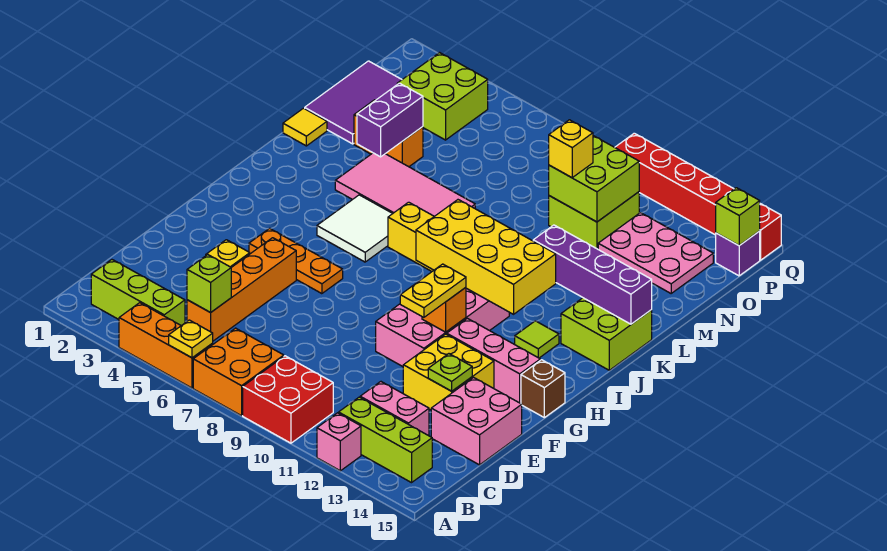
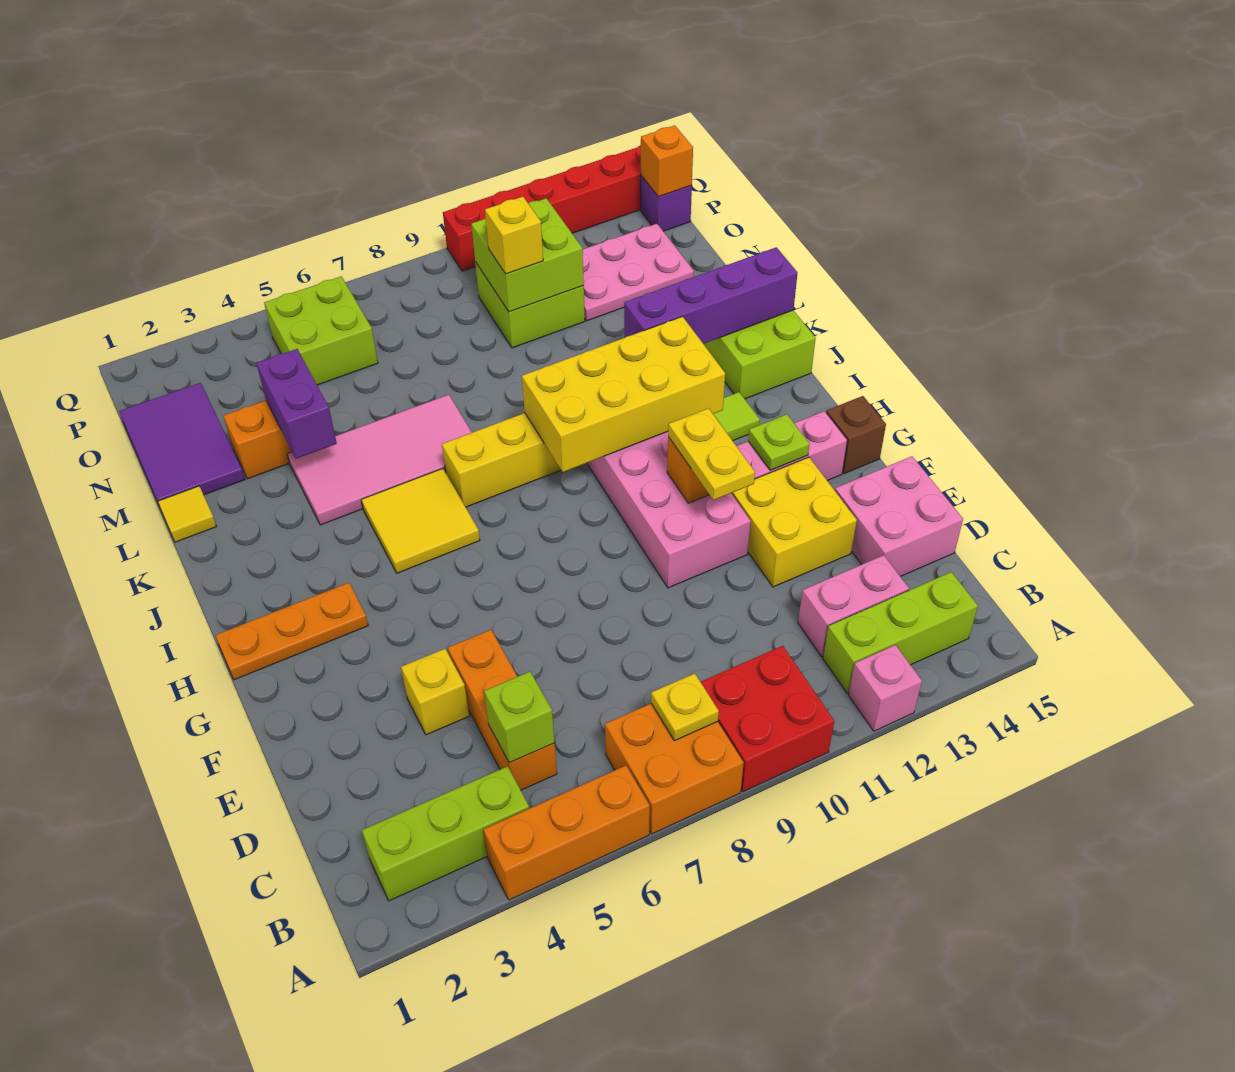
yellow plate A6 level 2 -> yellow plate B8 level 2
orange brick C5:F5 level 1 -> orange brick C5:E5 level 1
lime plate E13 level 2 -> lime plate G13 level 2
orange plate G4:G6 level 1 -> orange plate H1:H3 level 1
white tile I5:J6 level 1 -> yellow tile I5:J6 level 1
lime brick O3:P4 level 1 -> lime brick O5:P6 level 1
lime brick P15 level 2 -> orange brick P15 level 2

